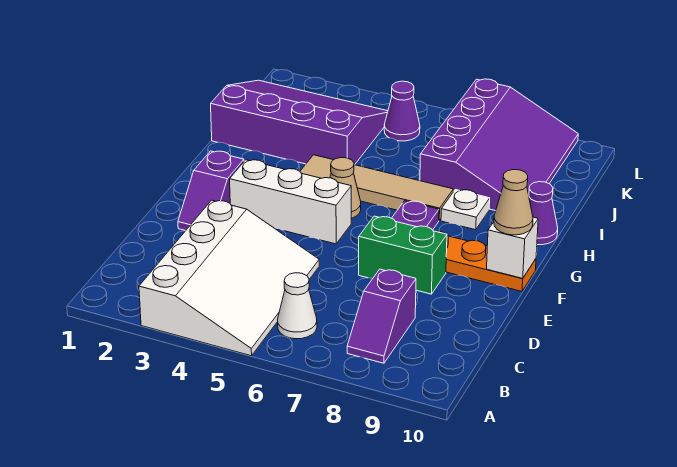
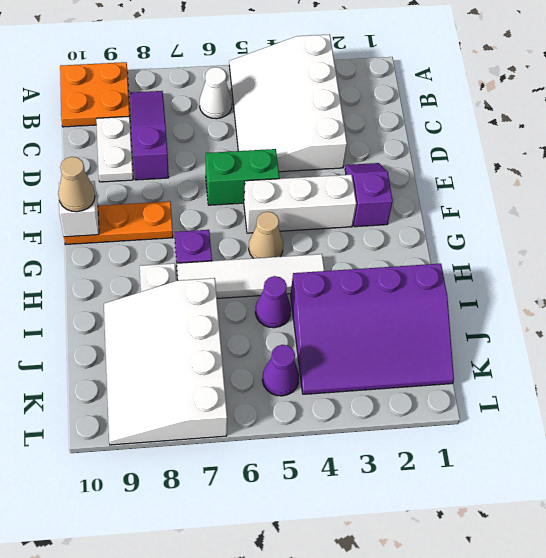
none -> orange plate A9:B10 level 1
purple slope B8:C8 level 1 top C -> purple slope B8:D8 level 1 top D
none -> white plate C9:D9 level 1
green brick E7:E8 level 1 -> green brick E5:E6 level 1
tan tile H4:H7 level 1 -> white tile H4:H7 level 1
purple cone H10 level 1 -> purple cone I5 level 1
purple slope I7:L9 level 1 top 7 -> white slope I7:L9 level 1 top 7

